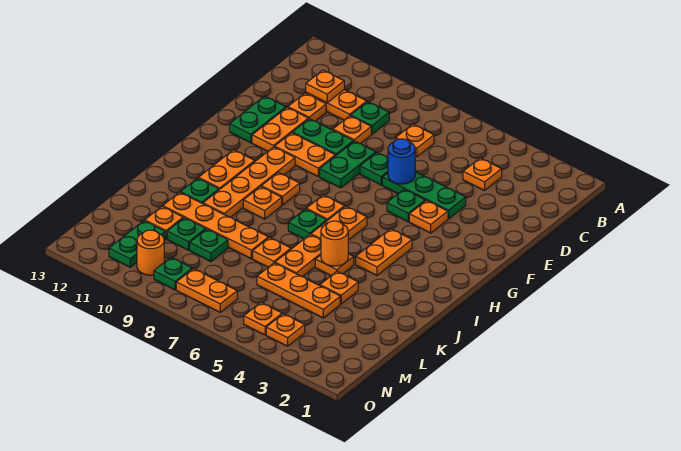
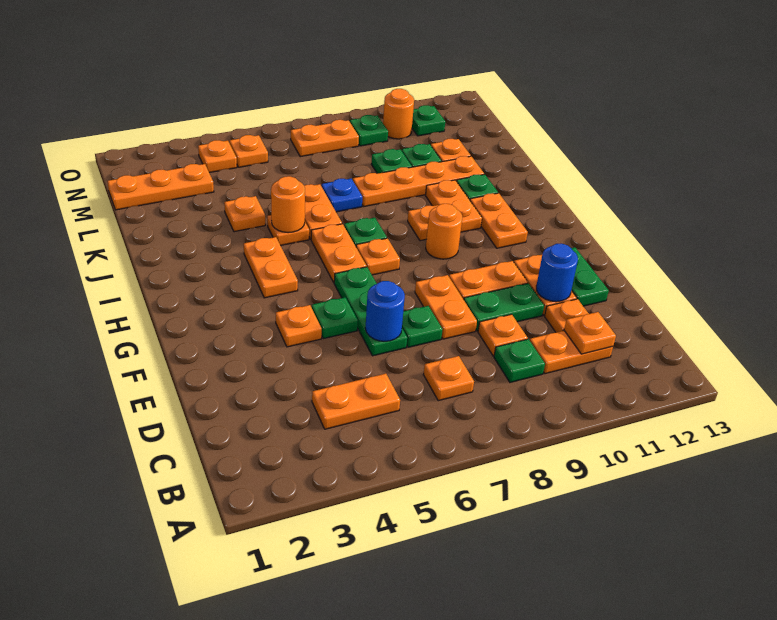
orange plate C4 level 1 -> orange plate C4:C5 level 1
green plate E4:E6 level 1 -> green plate E6:G6 level 1
green plate E8:F8 level 1 -> orange plate E8:F8 level 1
none -> blue round brick E11 level 2
orange plate G10:J10 level 1 -> orange plate I10:J10 level 1
orange plate H9 level 1 -> orange round brick H9 level 1
orange plate K7 level 1 -> blue plate K7 level 1
orange plate L4:L6 level 1 -> orange plate M1:M3 level 1
green plate M11:N11 level 1 -> green plate N11 level 1

